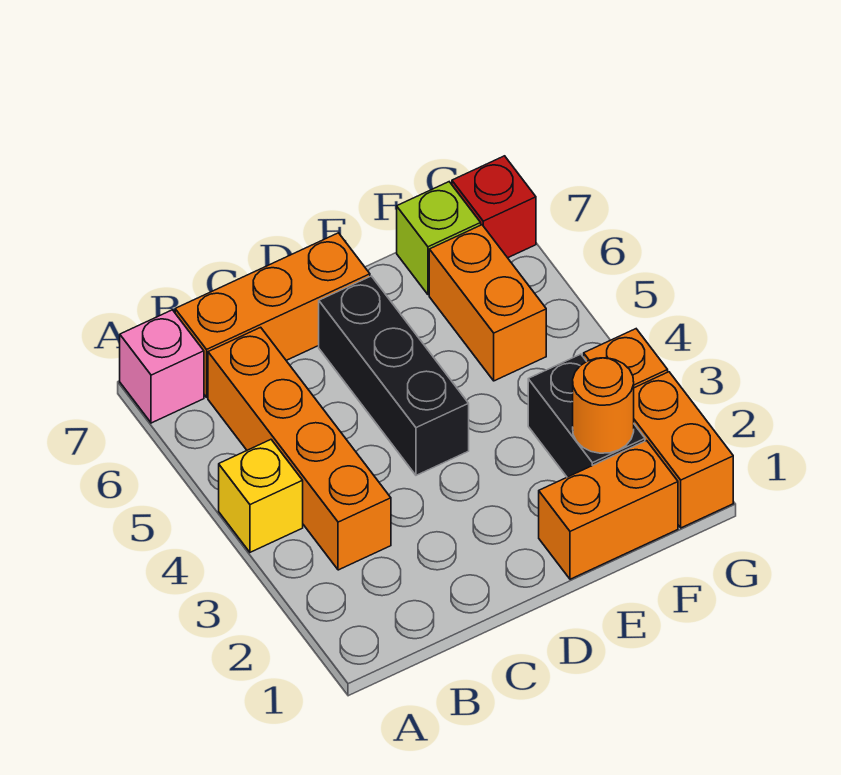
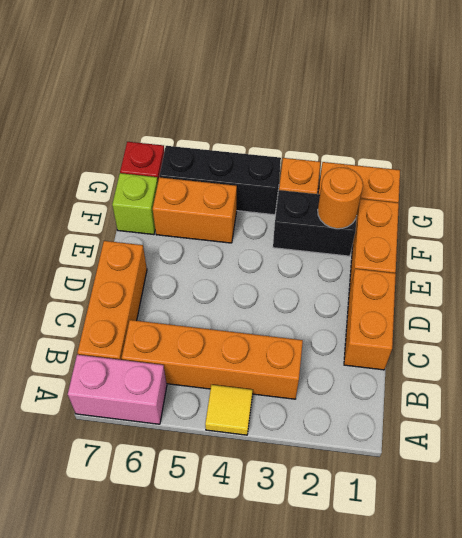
yellow brick A4 level 1 -> yellow tile A4 level 1
pink brick A7 level 1 -> pink brick A6:A7 level 1
none -> orange brick C1:D1 level 1
black brick D4:D6 level 1 -> black brick G4:G6 level 1

